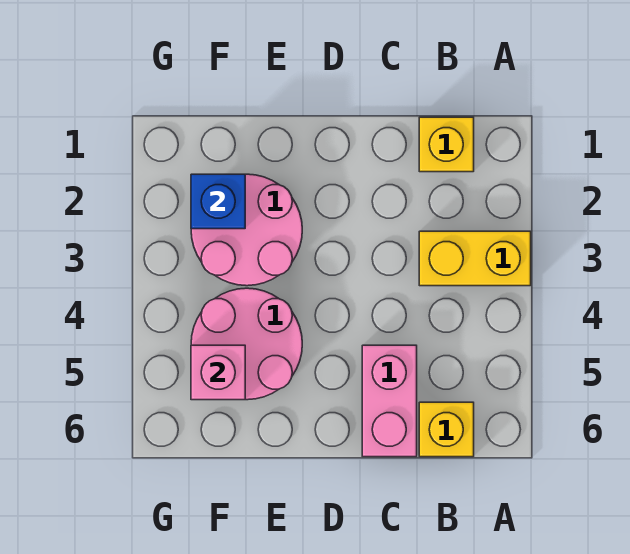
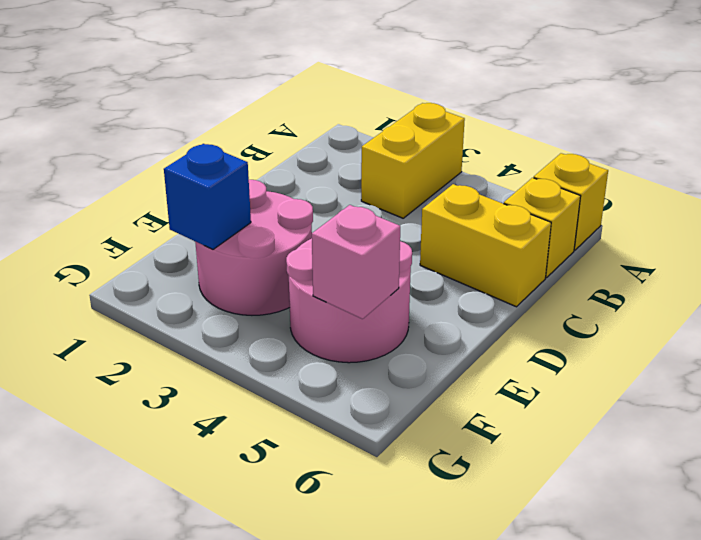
yellow brick B1 level 1 -> yellow brick A6 level 1
pink brick C5:C6 level 1 -> yellow brick C5:C6 level 1

